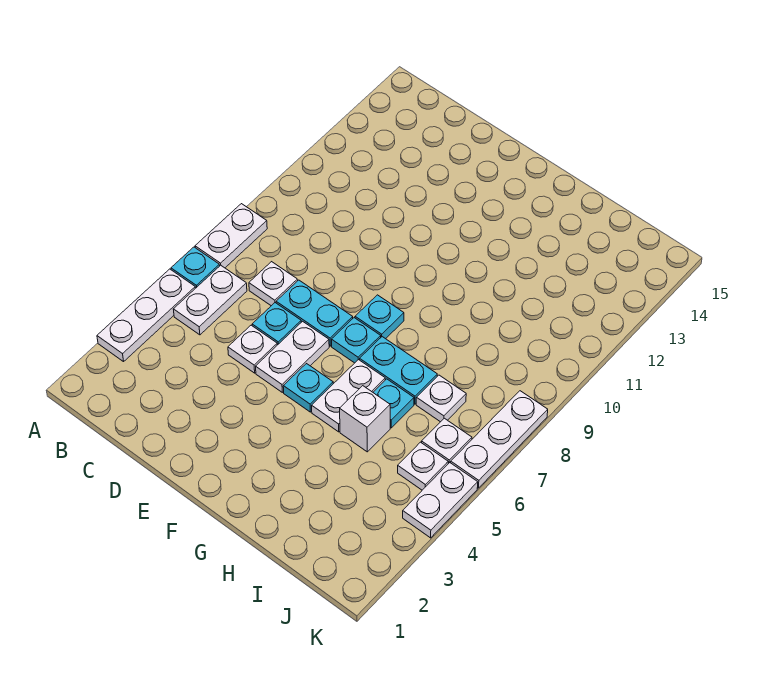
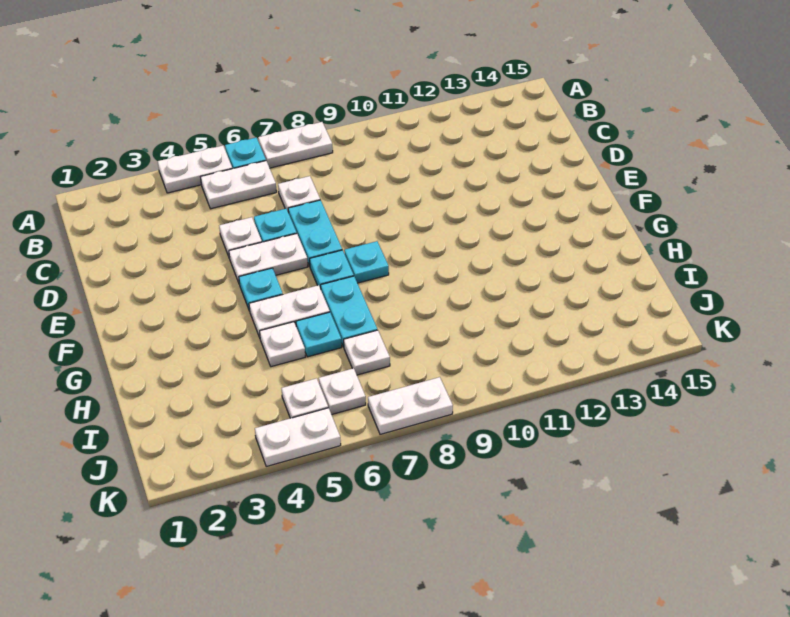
white plate A3:A5 level 1 -> white plate A4:A5 level 1
white brick H5 level 1 -> white plate H5 level 1
white plate K6:K8 level 1 -> white plate K7:K8 level 1

